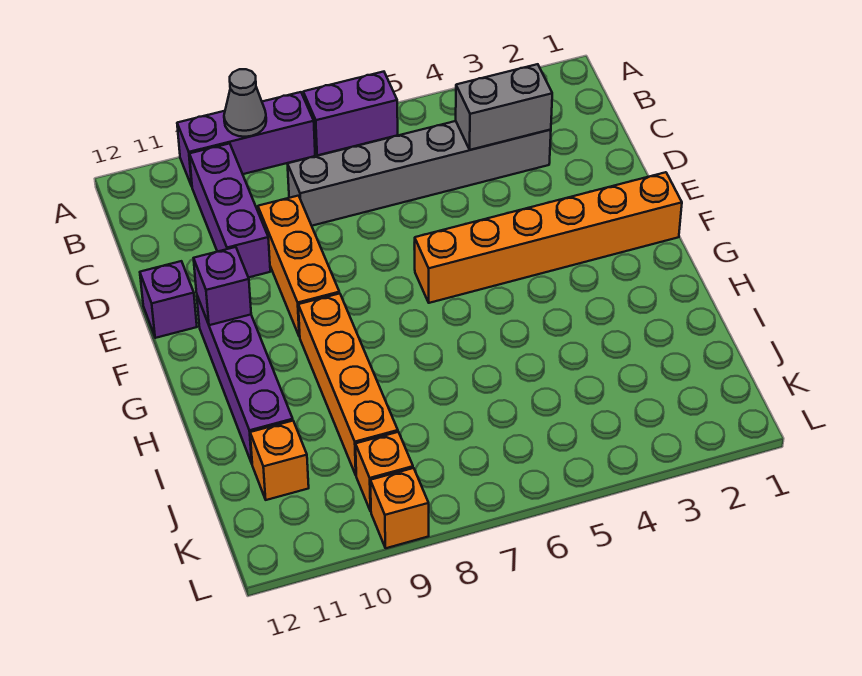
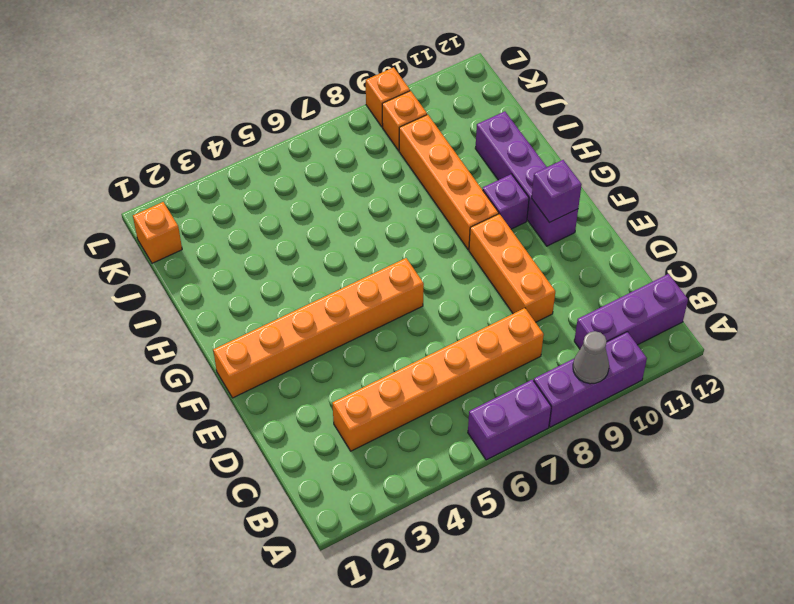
purple brick B10:D10 level 1 -> purple brick B10:B12 level 1
grey brick C3:C8 level 1 -> orange brick C3:C8 level 1
grey brick C3:C4 level 2 -> none
purple brick E12 level 1 -> purple brick G10 level 1
orange brick J11 level 1 -> orange brick K1 level 1

